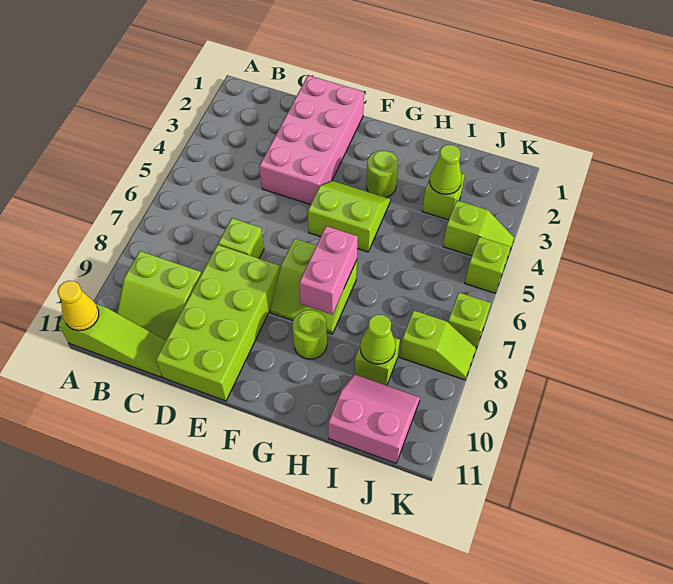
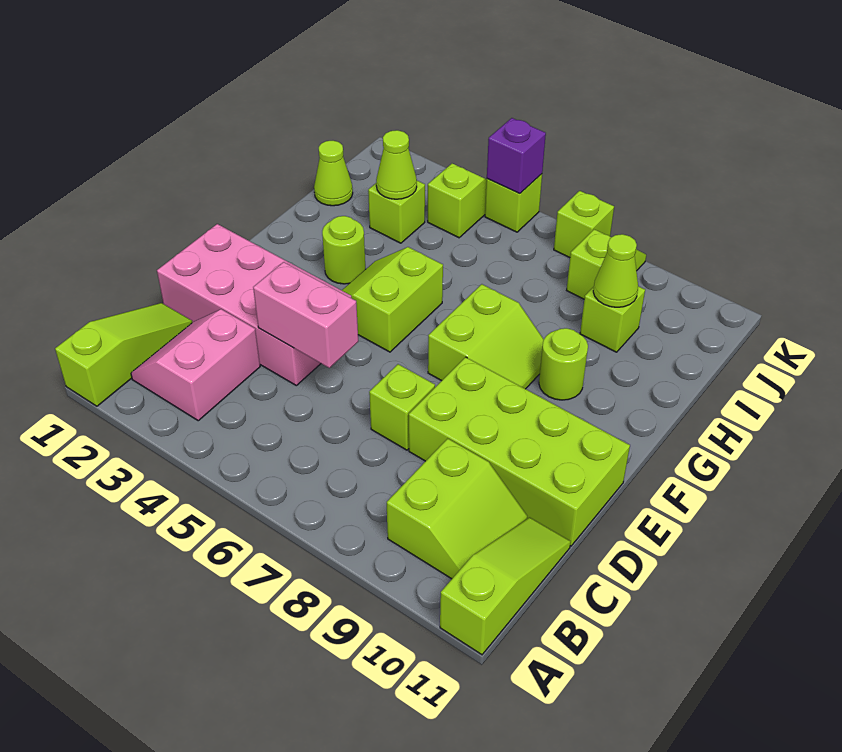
none -> lime slope A1:C1 level 1 top A
yellow cone A11 level 2 -> none
pink brick G7:G8 level 2 -> pink brick D4:D5 level 2
none -> lime cone I1 level 1
pink slope I10:J11 level 1 top 11 -> pink slope B2:C3 level 1 top 3
none -> purple brick K5 level 2

